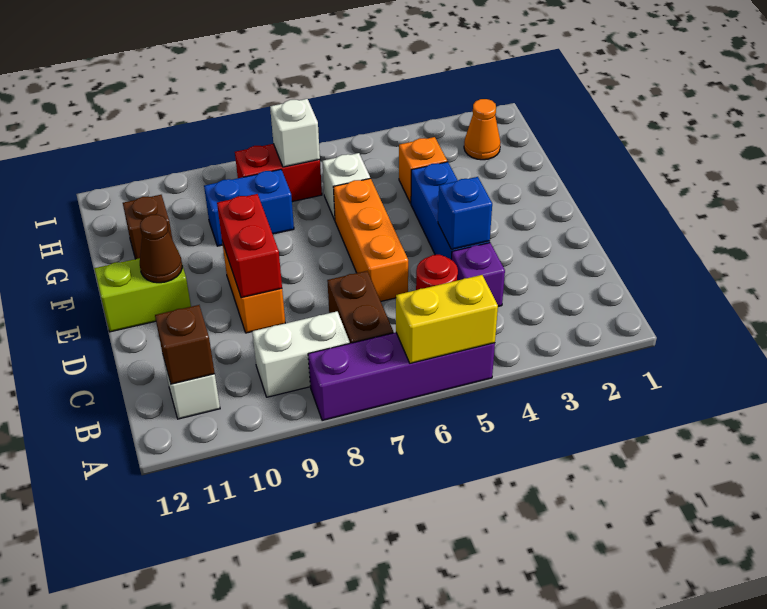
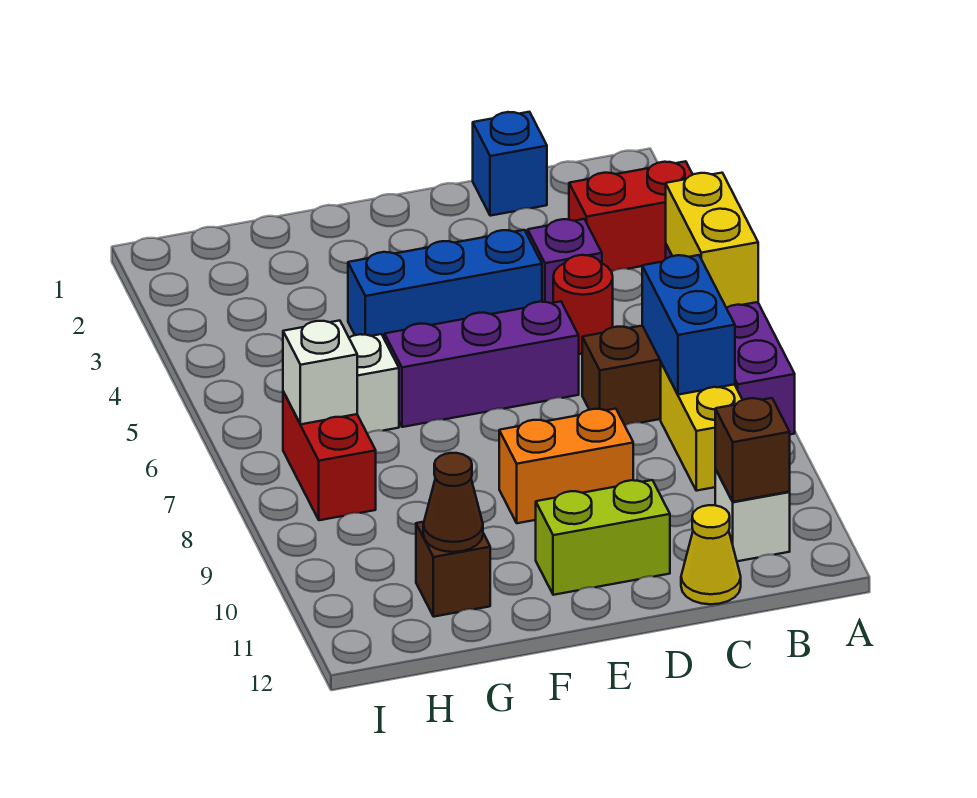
white brick B8:B9 level 1 -> yellow brick B8:B9 level 1
none -> yellow cone C12 level 1
blue brick D4 level 2 -> blue brick C1 level 1
orange brick D6:F6 level 1 -> purple brick D6:F6 level 1
red brick D9:E9 level 2 -> red brick A3:B3 level 1
lime brick E11:E12 level 1 -> lime brick D11:E11 level 1
brown cone E11 level 2 -> brown cone G11 level 2
orange brick G4 level 1 -> none
blue brick G8:G9 level 1 -> blue brick B7:B8 level 2
orange cone H2 level 1 -> none

